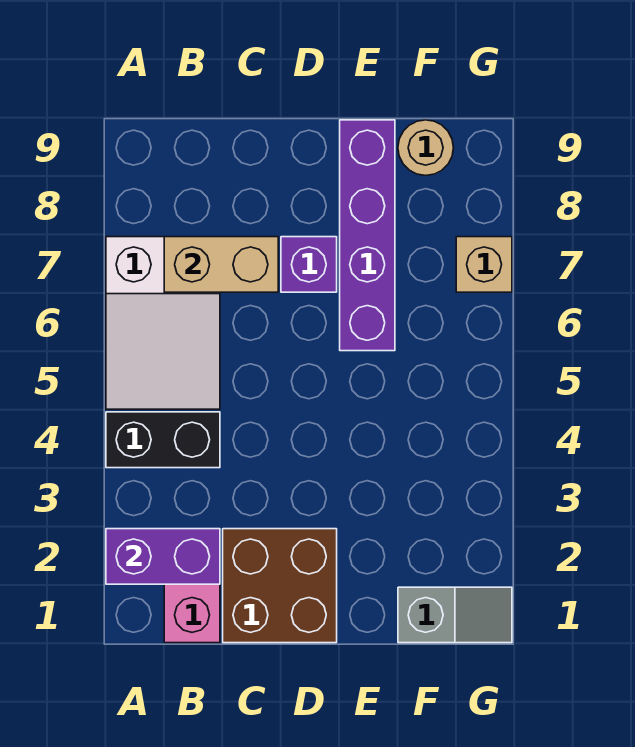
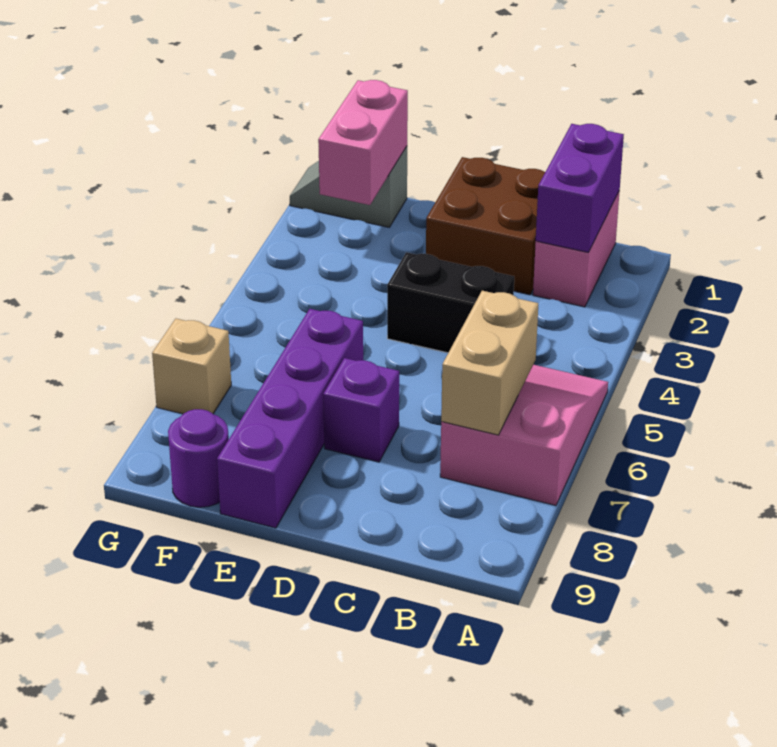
purple brick A2:B2 level 2 -> purple brick B1:B2 level 2
black brick A4:B4 level 1 -> black brick C4:D4 level 1
white slope A5:B7 level 1 top 7 -> pink slope A5:B7 level 1 top 7
tan brick B7:C7 level 2 -> tan brick B6:B7 level 2
none -> pink brick F1:F2 level 2
tan round brick F9 level 1 -> purple round brick F9 level 1

